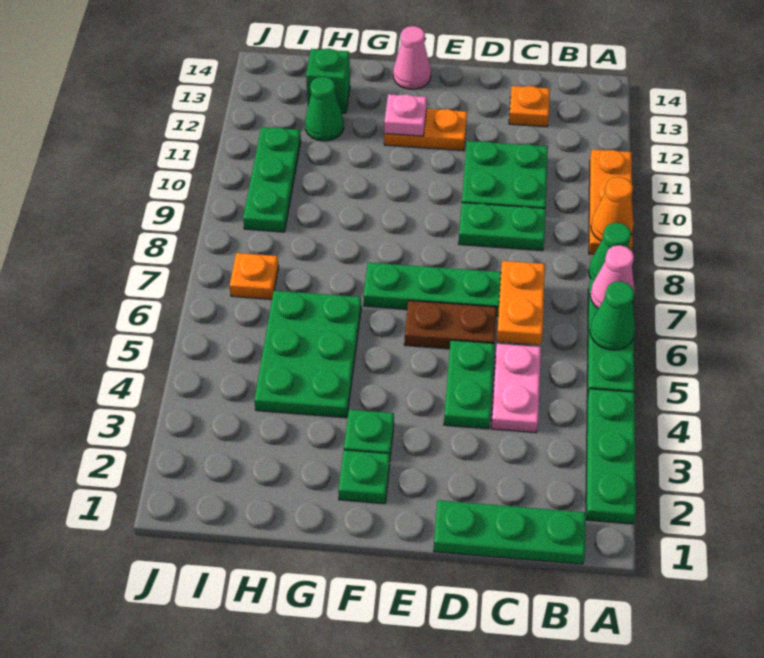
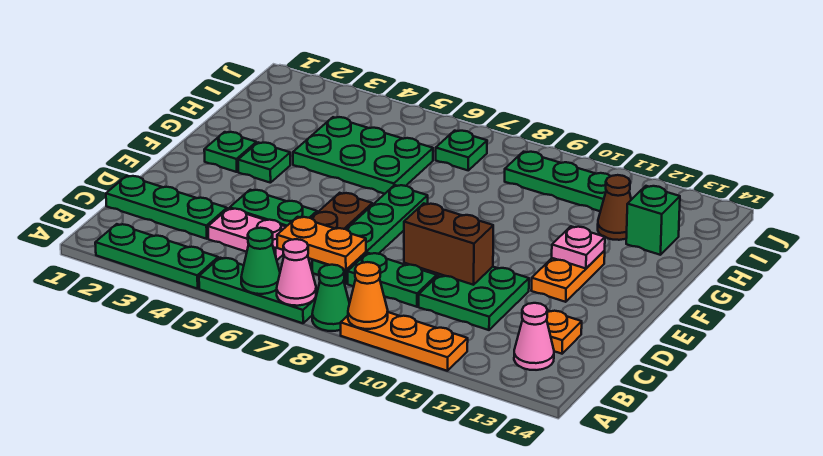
green plate B1:D1 level 1 -> green plate C1:C3 level 1
green plate C9:D9 level 1 -> green plate C8:C9 level 1
none -> brown brick D9:D10 level 2
pink cone F14 level 1 -> pink cone B13 level 1
green cone H12 level 1 -> brown cone H12 level 1
orange plate I7 level 1 -> green plate I7 level 1

